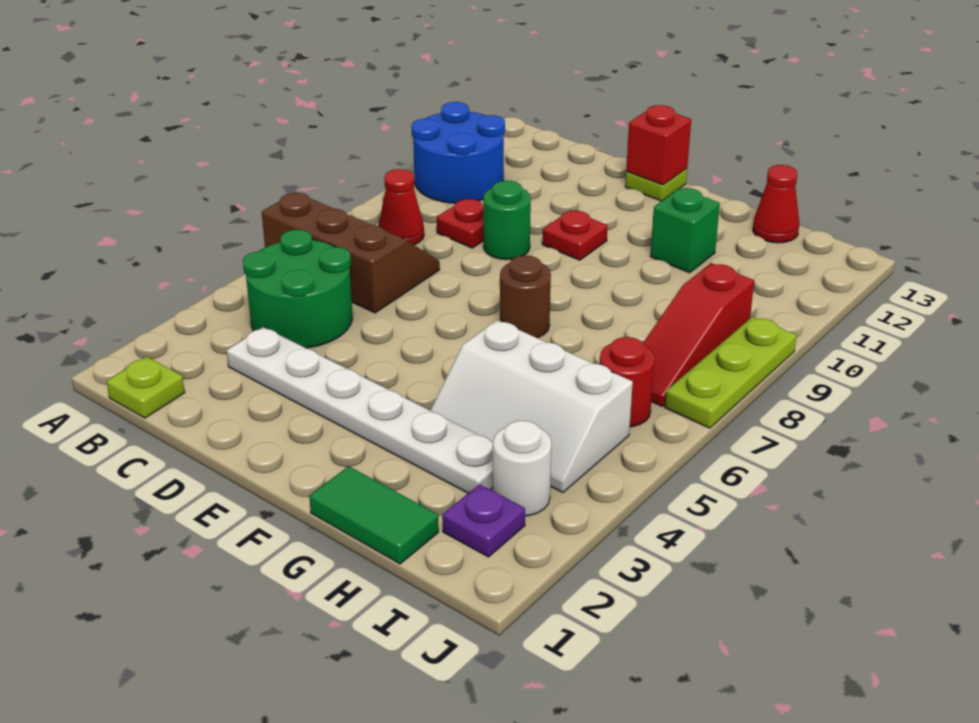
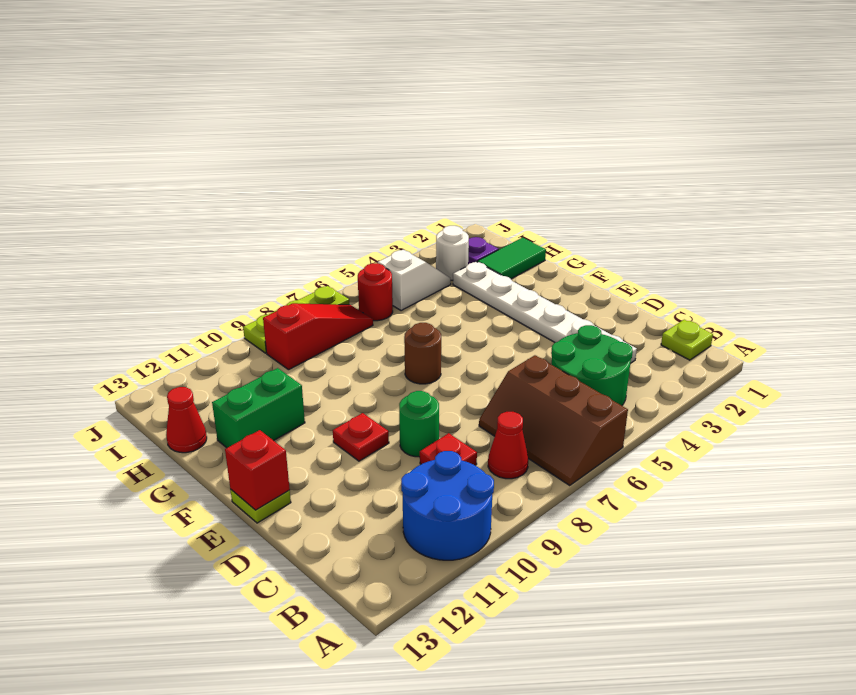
green tile G1:H1 level 1 -> green tile H1:H2 level 1
white slope G4:I5 level 1 top 5 -> white slope I4:I5 level 1 top 5
green brick G11 level 1 -> green brick G11:G12 level 1

